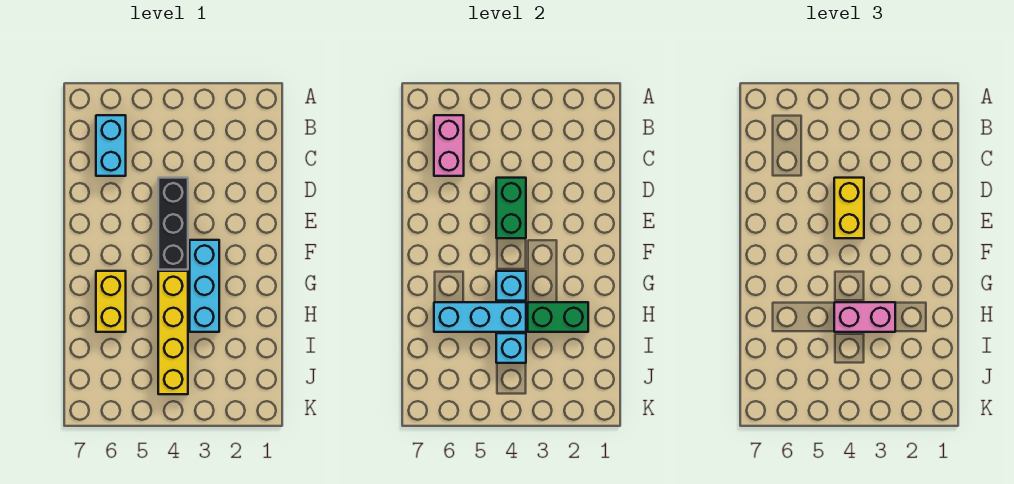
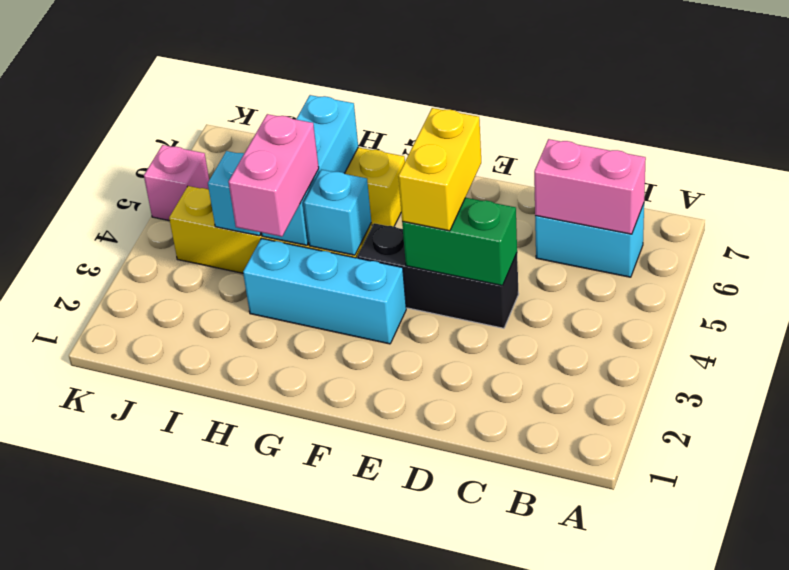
yellow brick D4:E4 level 3 -> yellow brick E4:E5 level 3
green brick H2:H3 level 2 -> none
none -> pink brick K5 level 1

